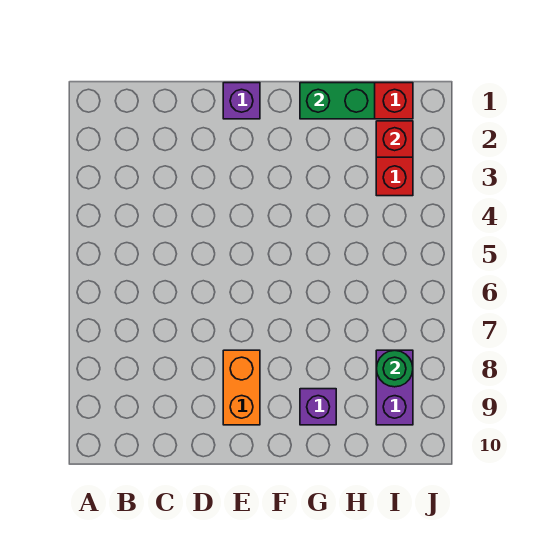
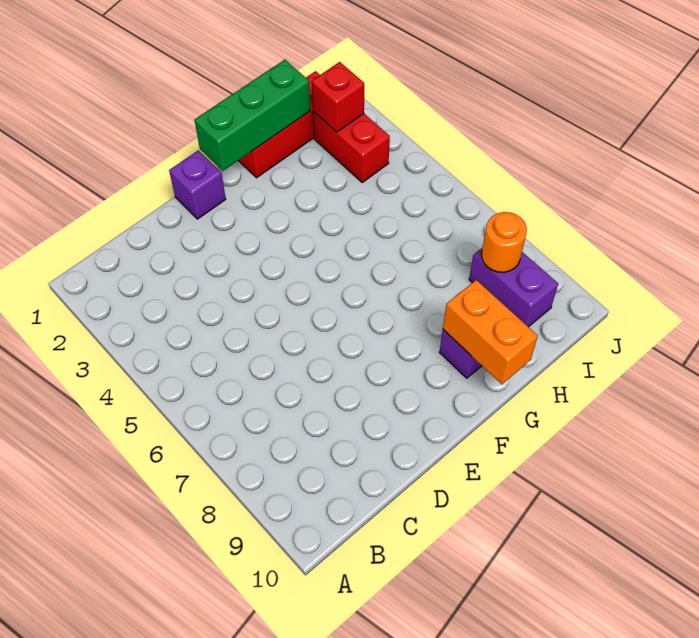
orange brick E8:E9 level 1 -> orange brick G9:G10 level 2
green brick G1:H1 level 2 -> green brick F1:H1 level 2
green round brick I8 level 2 -> orange round brick I8 level 2

